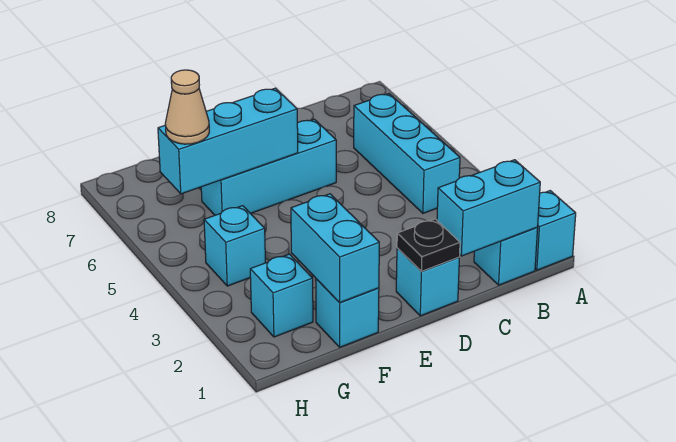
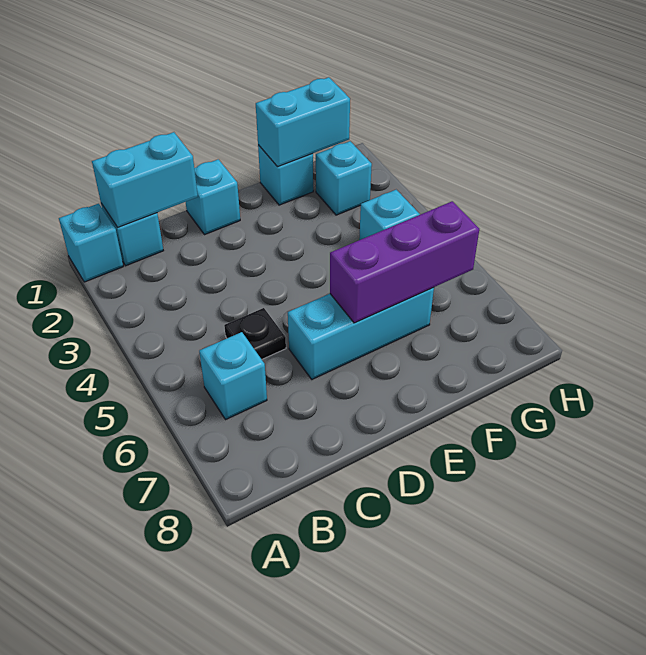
cyan brick B4:B6 level 1 -> cyan brick B6 level 1
black plate D1 level 2 -> black plate C5 level 1
cyan brick E6:G6 level 2 -> purple brick E6:G6 level 2
cyan brick F1:F2 level 2 -> cyan brick F1:G1 level 2
tan cone G6 level 3 -> none

